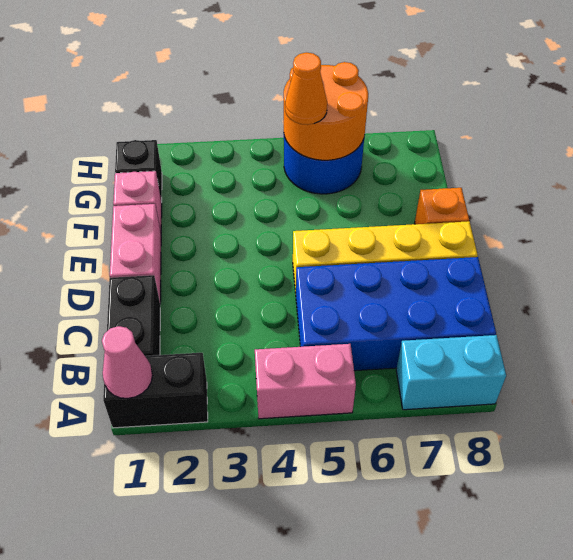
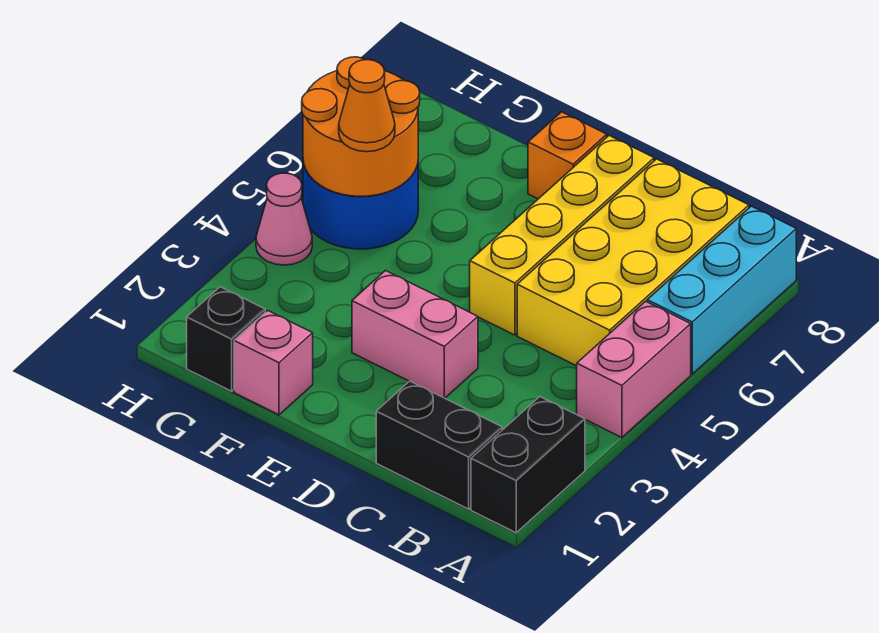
pink cone A1 level 2 -> pink cone H4 level 1
cyan brick A7:A8 level 1 -> cyan brick A6:A8 level 1
blue brick B5:C8 level 1 -> yellow brick B5:C8 level 1
pink brick D1:E1 level 1 -> pink brick D3:E3 level 1

